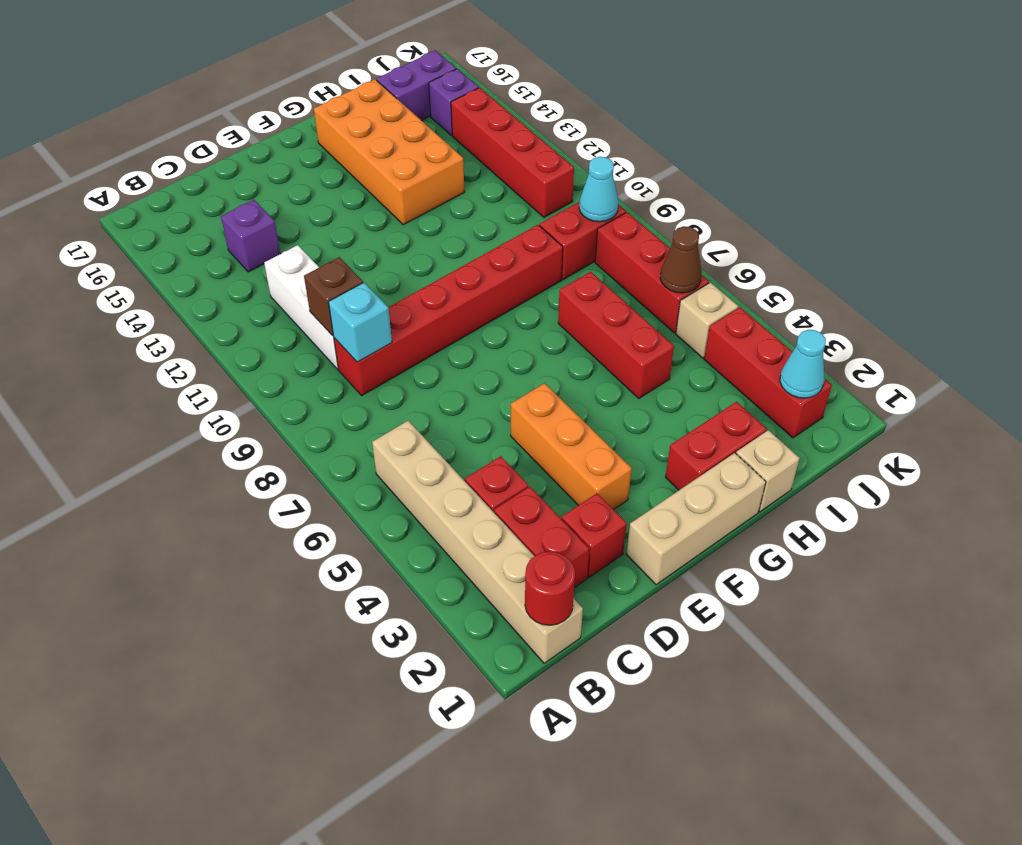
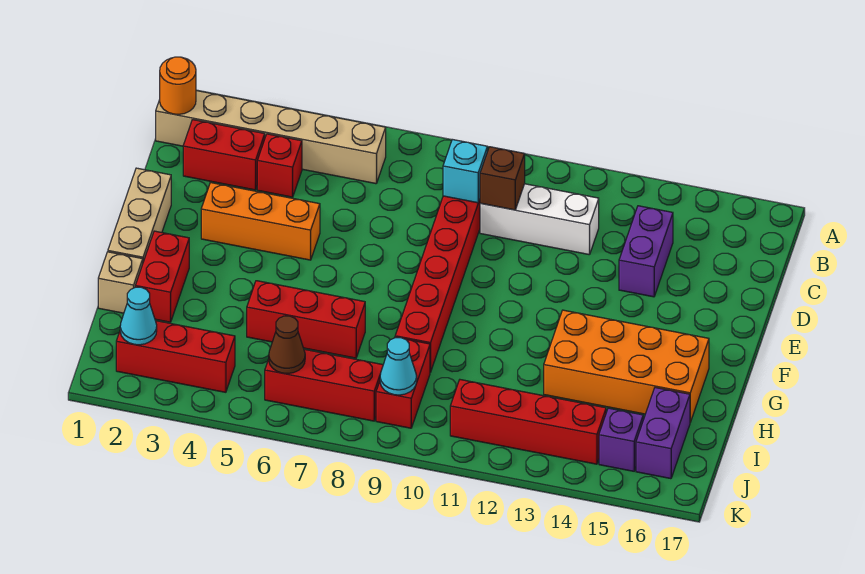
red round brick B1 level 2 -> orange round brick B1 level 2
purple brick C14 level 1 -> purple brick C14:D14 level 1
red brick D2 level 1 -> none
tan brick J5 level 1 -> none

